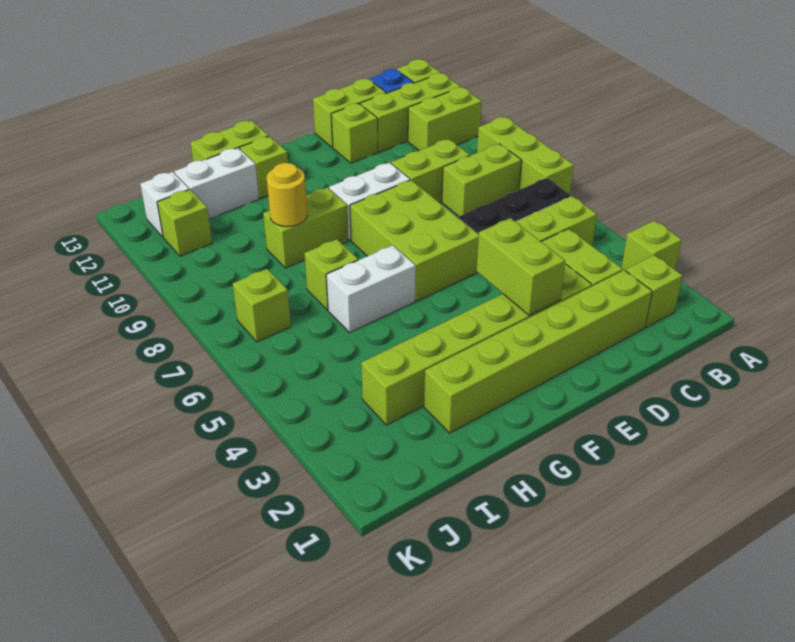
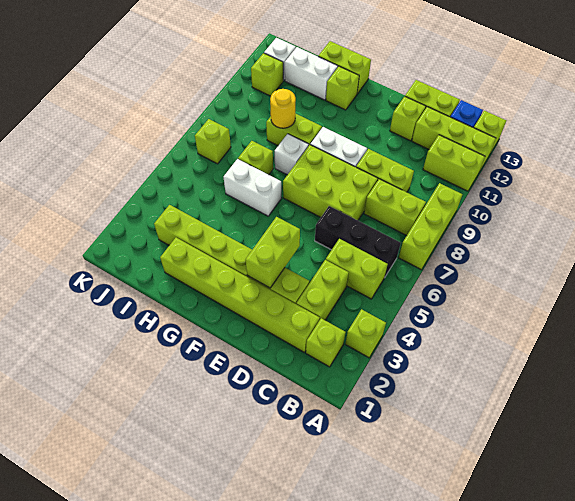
lime brick E6:F8 level 1 -> lime brick D7:F8 level 1
none -> white brick G8 level 1

